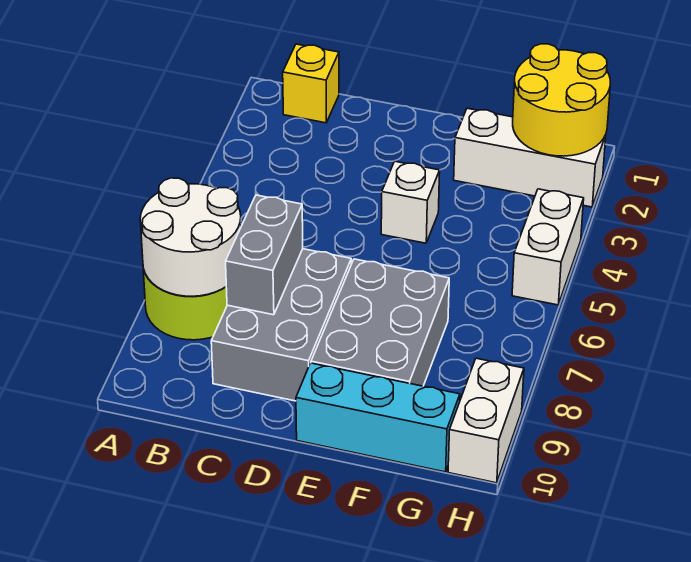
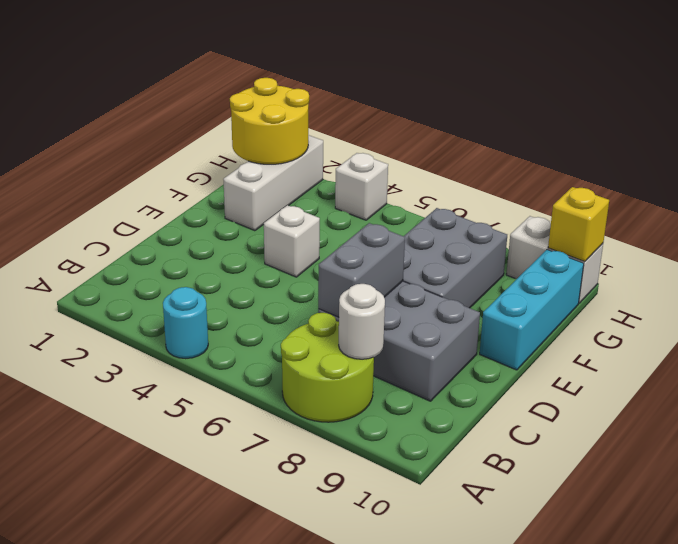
none -> cyan round brick A4 level 1
white round brick A7:B8 level 2 -> white round brick B8 level 2
yellow brick B1 level 1 -> yellow brick H10 level 2
grey brick C7:C8 level 2 -> grey brick C7:D7 level 2
grey brick E7:F9 level 1 -> grey brick E7:G8 level 1
white brick H4:H5 level 1 -> white brick H4 level 1

